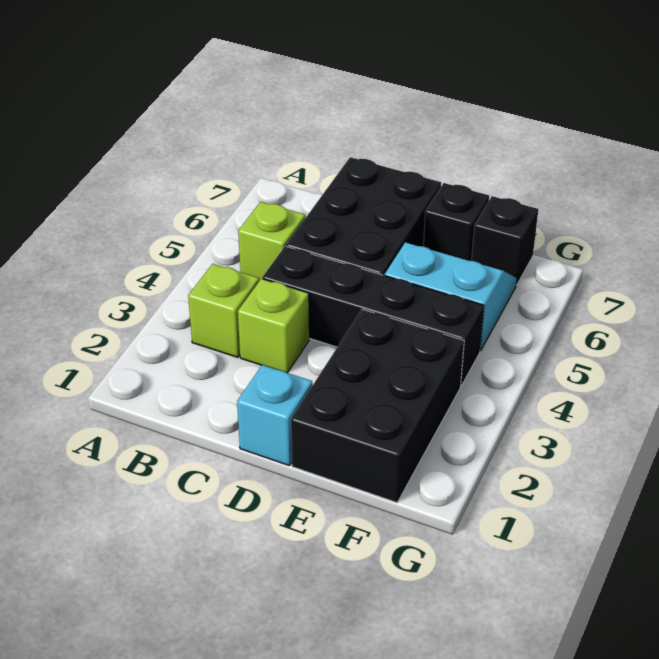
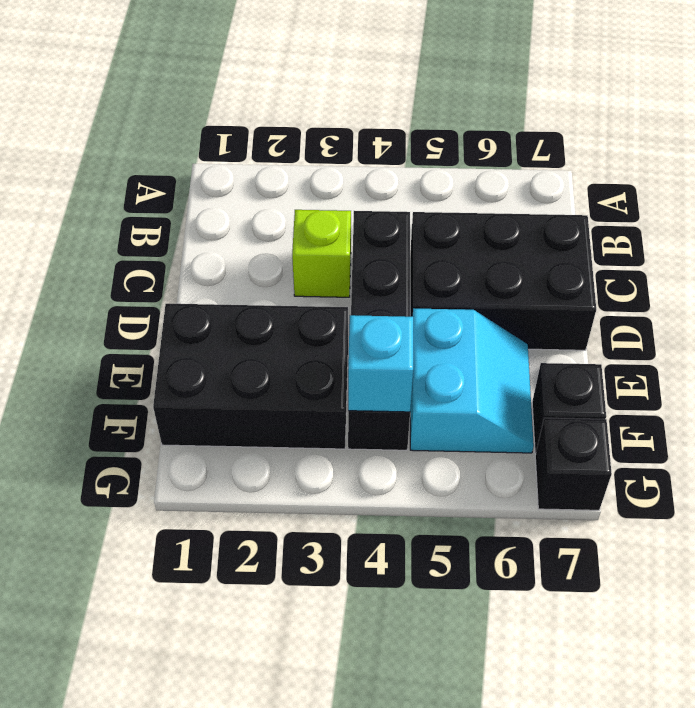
lime brick B3 level 1 -> none
lime brick B5 level 1 -> none
cyan brick D1 level 1 -> cyan brick F4 level 2
black brick E7 level 1 -> black brick G7 level 1

